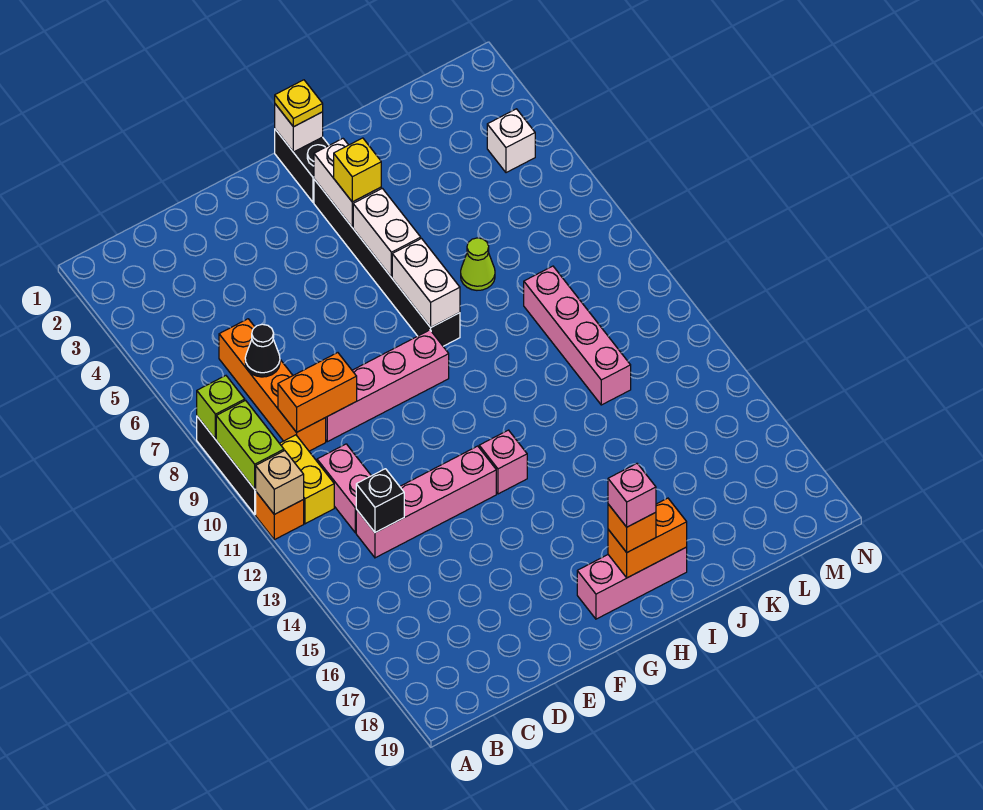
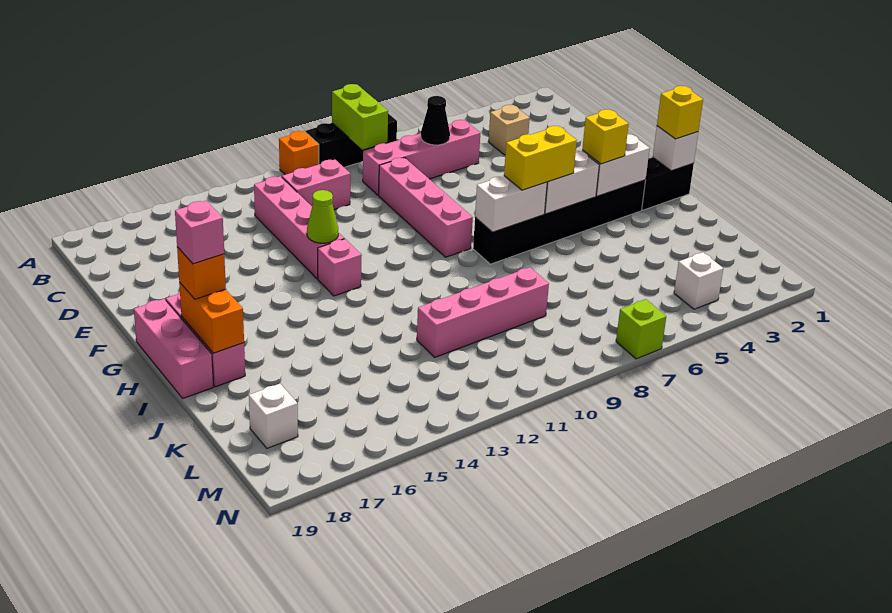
lime brick A8 level 2 -> lime brick N7 level 1
lime brick A9:A10 level 2 -> lime brick A9:B9 level 2
tan brick A11 level 2 -> tan brick C4 level 1
yellow brick B10:B11 level 1 -> yellow brick H6:H7 level 3
orange brick C6:C9 level 1 -> pink brick C6:C9 level 1
orange brick C9:D9 level 2 -> none
black brick C13 level 2 -> none
none -> pink brick G19:I19 level 1
yellow plate H1 level 3 -> yellow brick H1 level 3
lime cone J7 level 1 -> lime cone F13 level 2
none -> white brick L18 level 1

